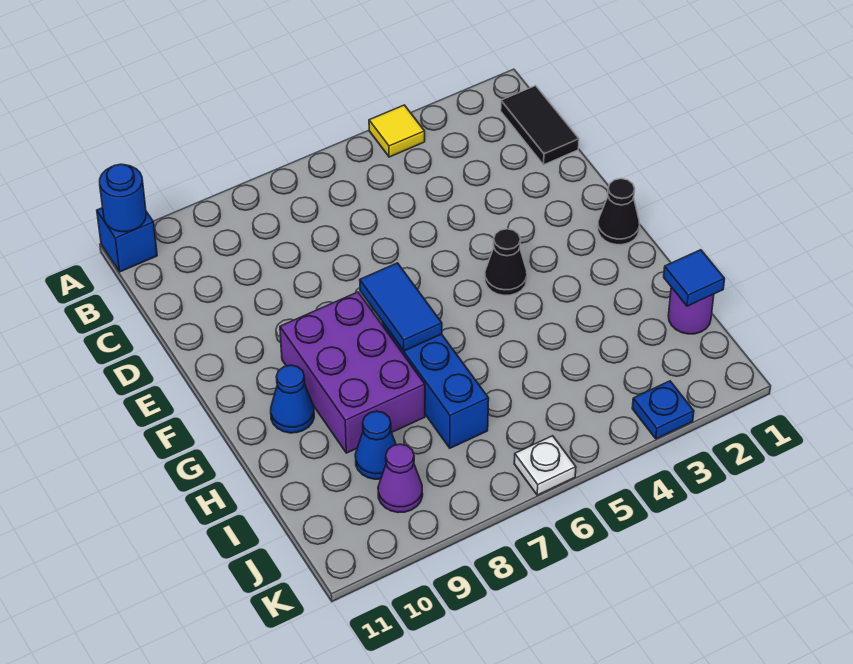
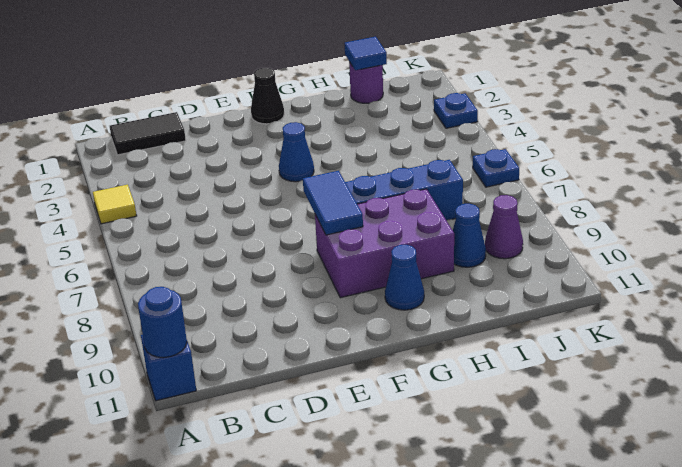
black cone F4 level 1 -> blue cone F4 level 1
blue tile F7:G7 level 2 -> blue tile F7:F8 level 2
white plate K6 level 1 -> blue plate K6 level 1

